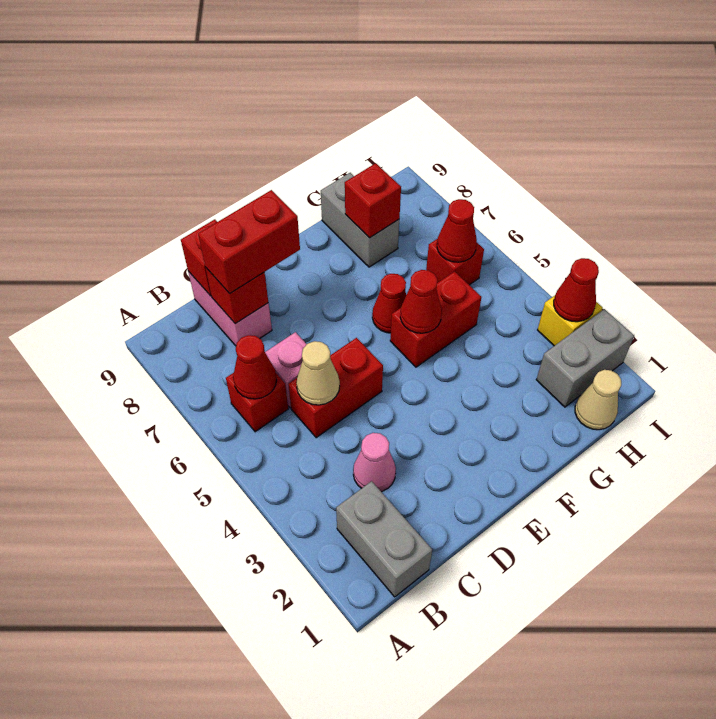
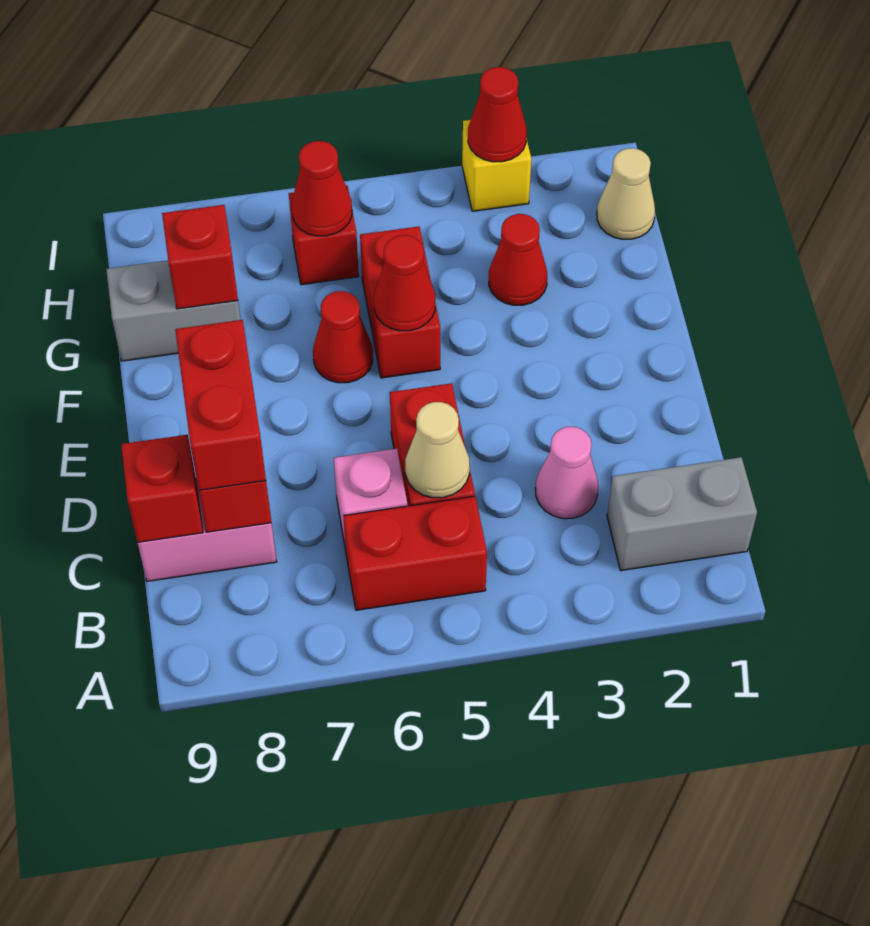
red brick B6 level 1 -> red brick B5:B6 level 1
red cone B6 level 2 -> red cone G3 level 1
grey brick H2:I2 level 1 -> none

